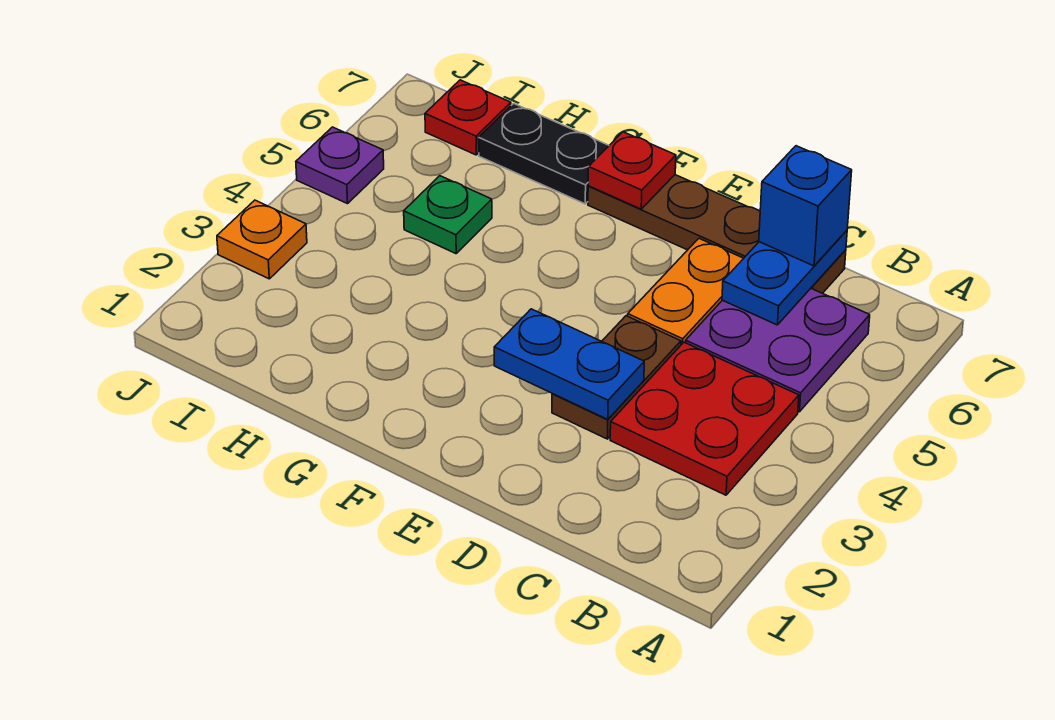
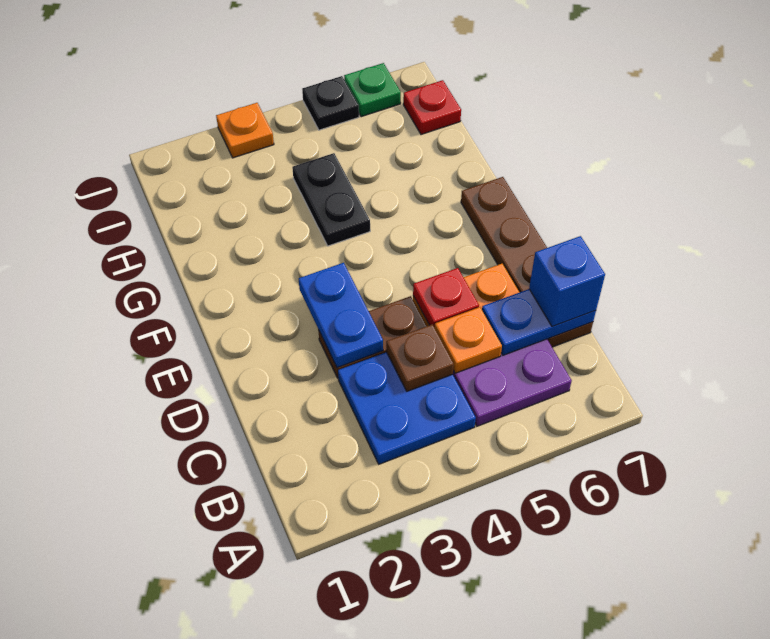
red plate B3:C4 level 1 -> blue plate B3:C4 level 1
none -> brown plate C4 level 2
none -> orange plate C5 level 2
red plate F7 level 2 -> red plate D5 level 2
black plate G7:H7 level 1 -> black plate G4:H4 level 1
green plate H5 level 1 -> green plate J6 level 1
purple plate J5 level 1 -> black plate J5 level 1

